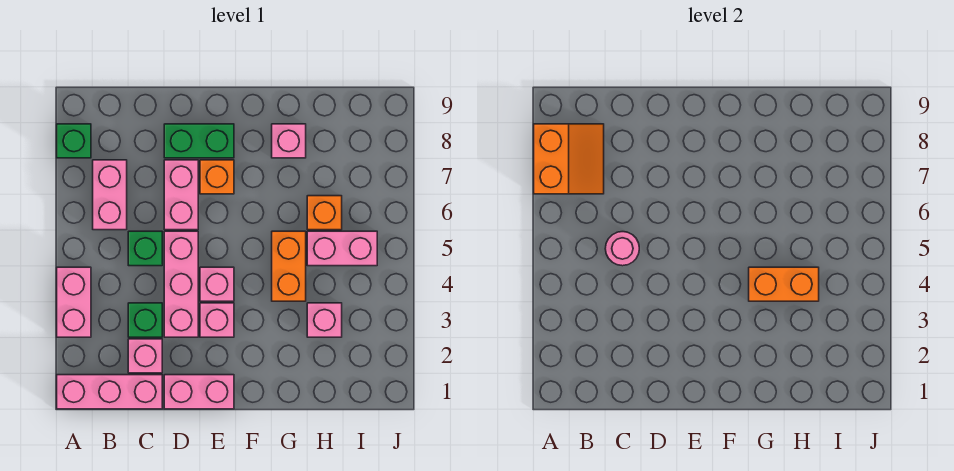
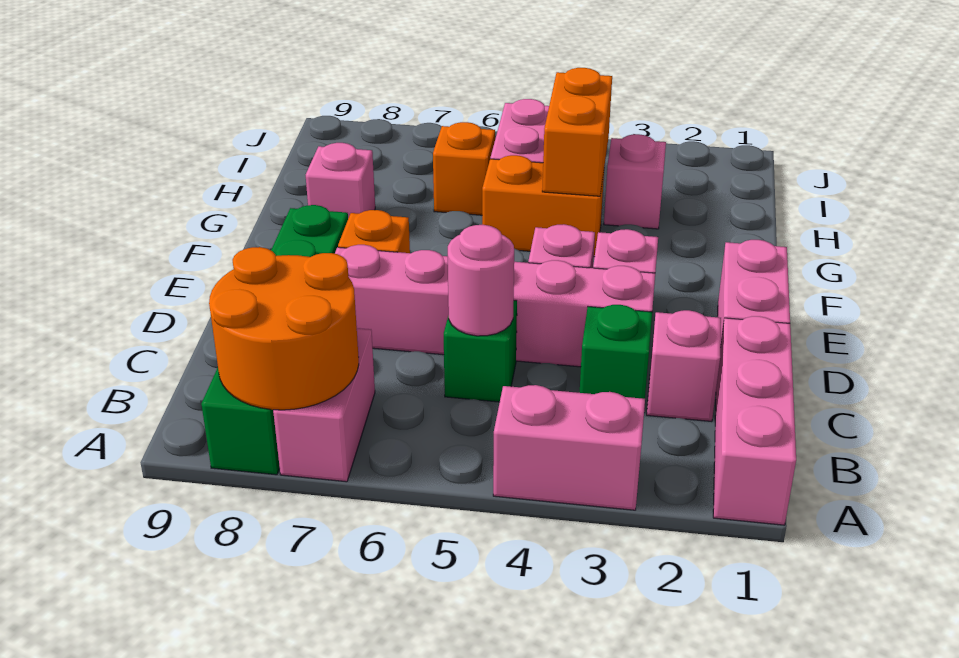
orange slope A7:B8 level 2 top A -> orange round brick A7:B8 level 2
pink brick B6:B7 level 1 -> pink brick A7:B7 level 1

